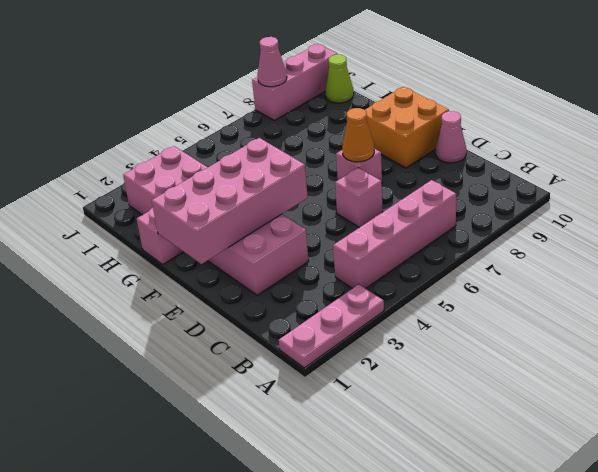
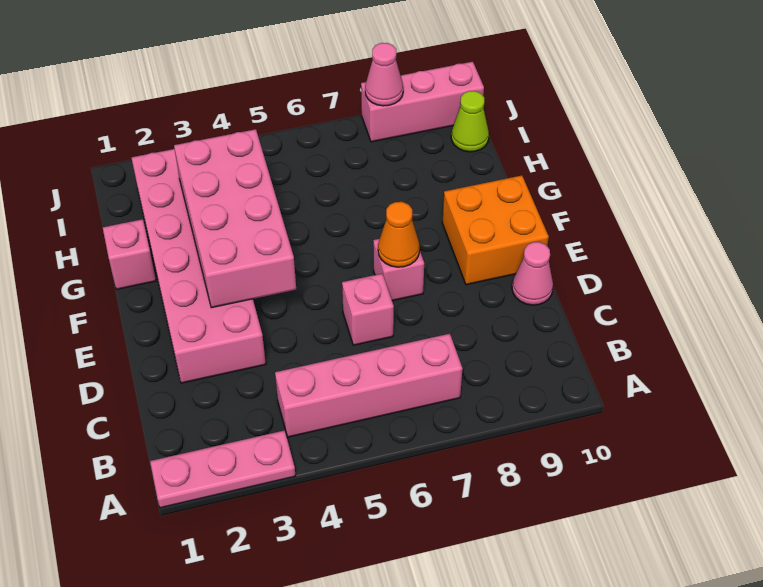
pink brick E1:F4 level 2 -> pink brick E3:H4 level 2

